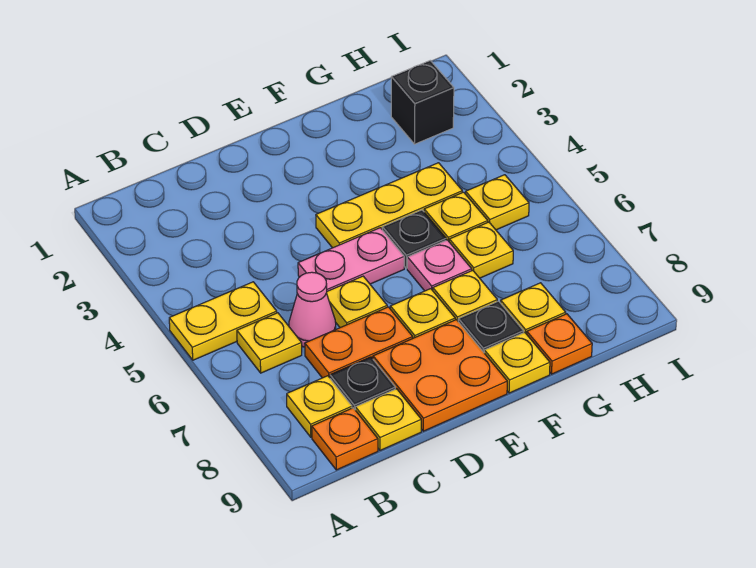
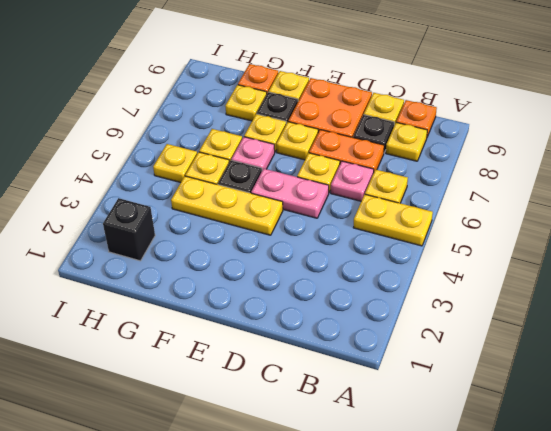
pink cone C6 level 1 -> pink plate C6 level 1

